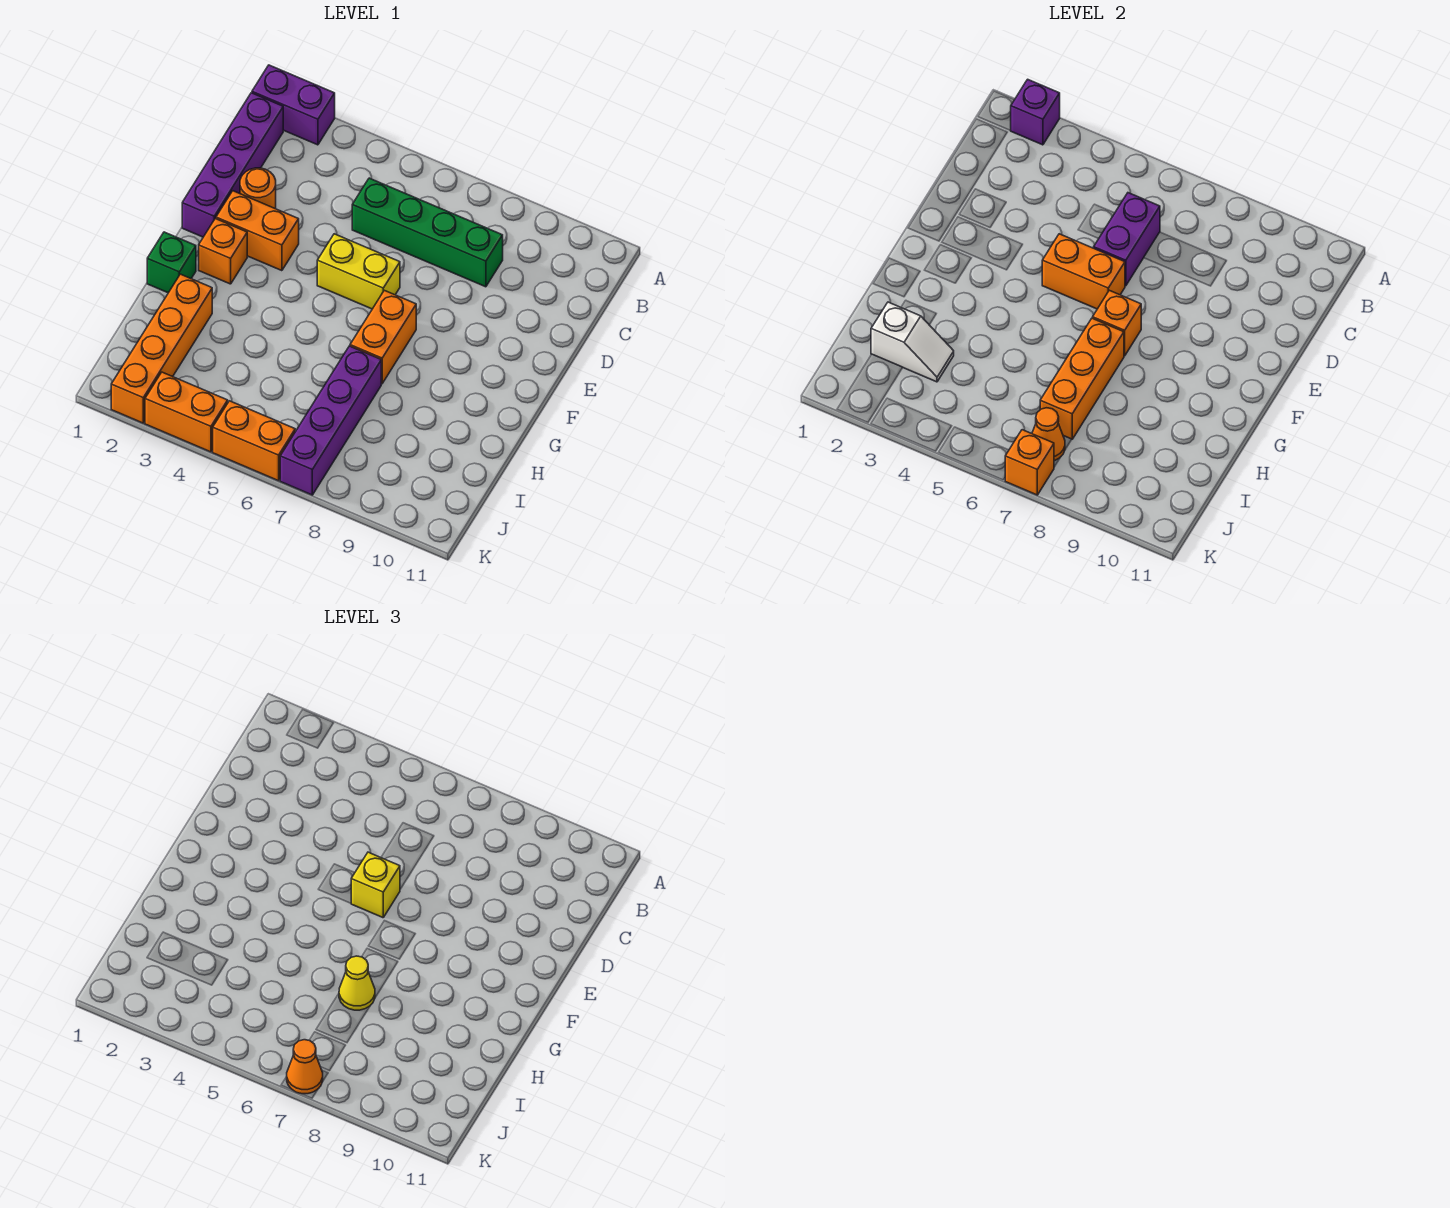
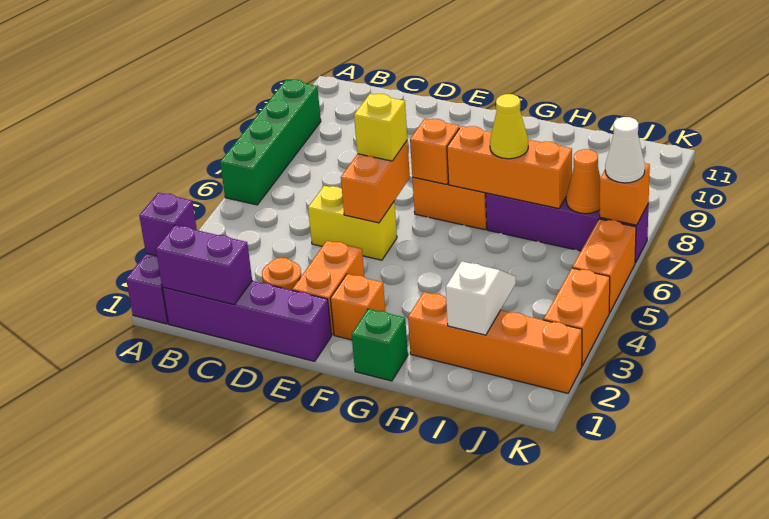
green brick C5:C8 level 1 -> green brick A6:A9 level 1
purple brick C6:D6 level 2 -> purple brick B1:C1 level 2
yellow brick E5:E6 level 1 -> yellow brick D5:E5 level 1
orange cone K7 level 3 -> white cone K7 level 3

